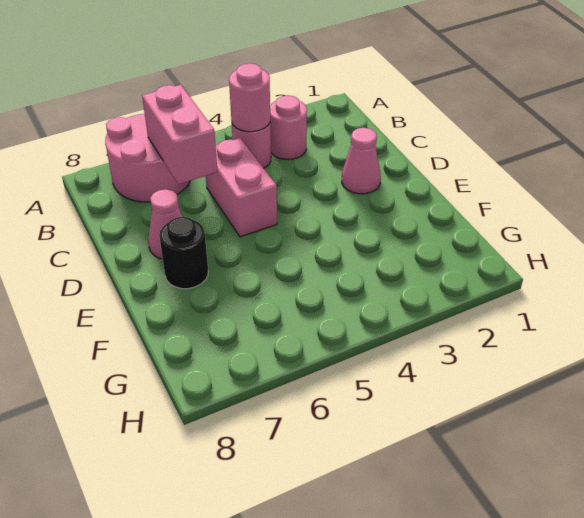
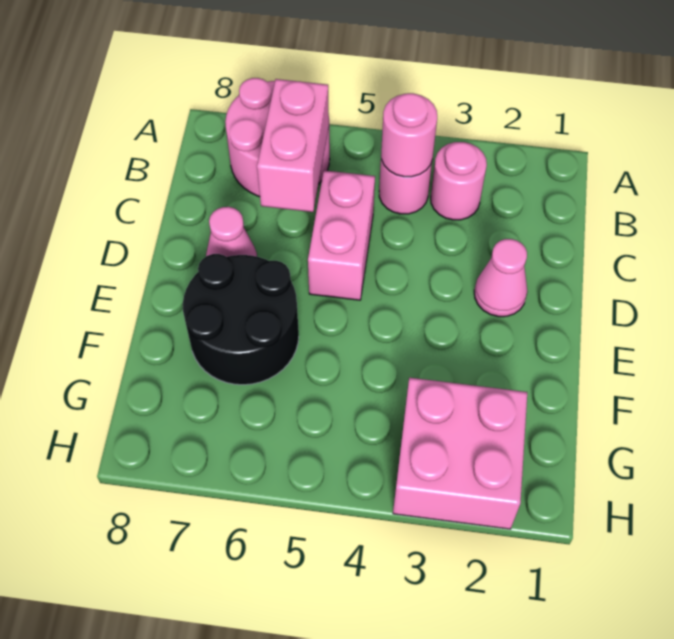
black round brick E7 level 1 -> black round brick E6:F7 level 1
none -> pink brick G2:H3 level 1

